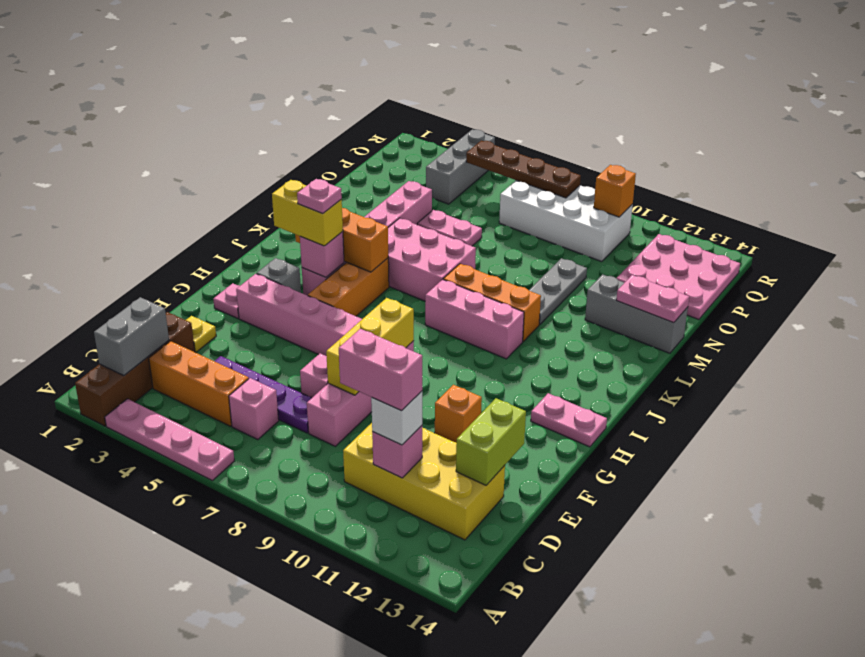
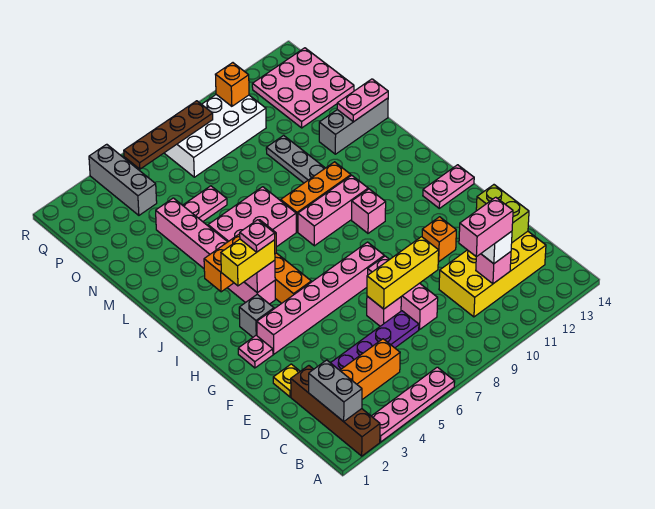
pink brick C6 level 1 -> pink brick I10 level 1
yellow brick E8:G8 level 2 -> yellow brick E7:E9 level 2

